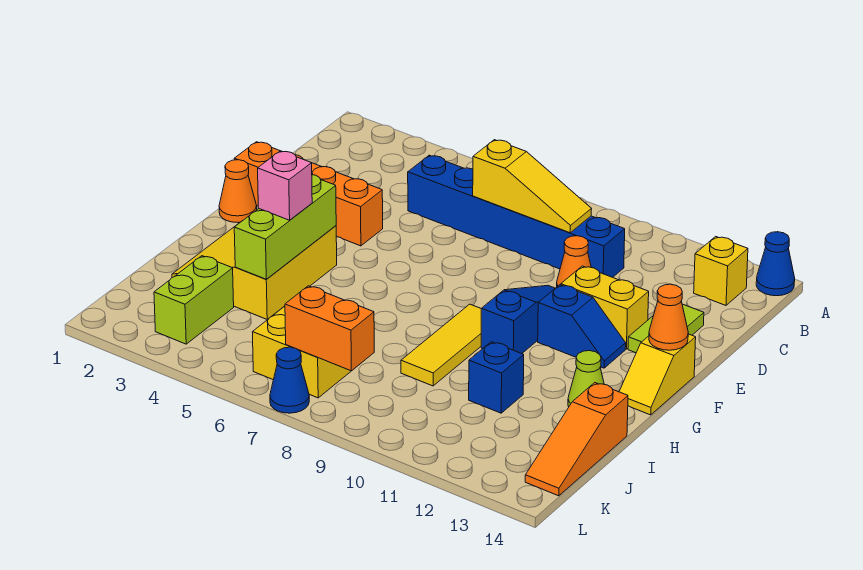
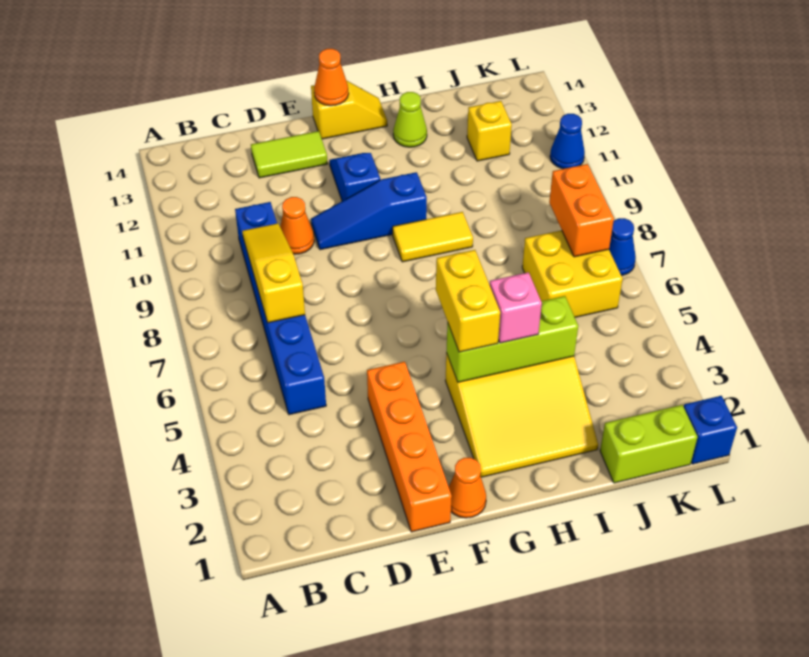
blue cone A14 level 1 -> blue cone L11 level 1
yellow brick B13 level 1 -> yellow brick J12 level 1
yellow brick E11:E12 level 1 -> yellow brick G4:G5 level 3
yellow tile G9:I9 level 1 -> yellow tile G9:H9 level 1
blue brick I11 level 1 -> blue brick L1 level 1
orange slope I14:K14 level 1 top I -> none
lime brick J3:K3 level 1 -> lime brick J1:K1 level 1

